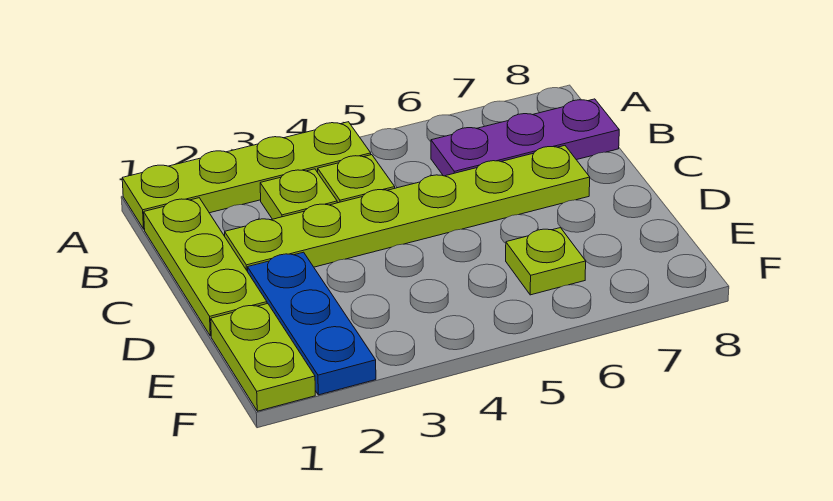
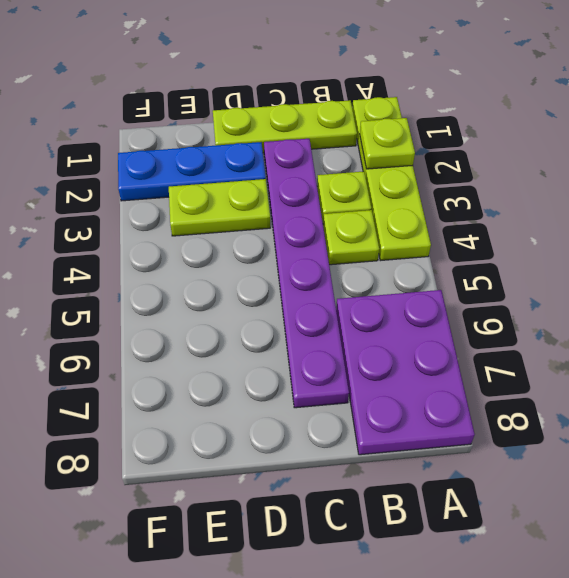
purple plate B6:B8 level 1 -> purple plate A6:B8 level 1
lime plate C2:C7 level 1 -> purple plate C2:C7 level 1
lime plate E1:F1 level 1 -> lime plate D3:E3 level 1
lime plate E6 level 1 -> lime plate A2 level 2

